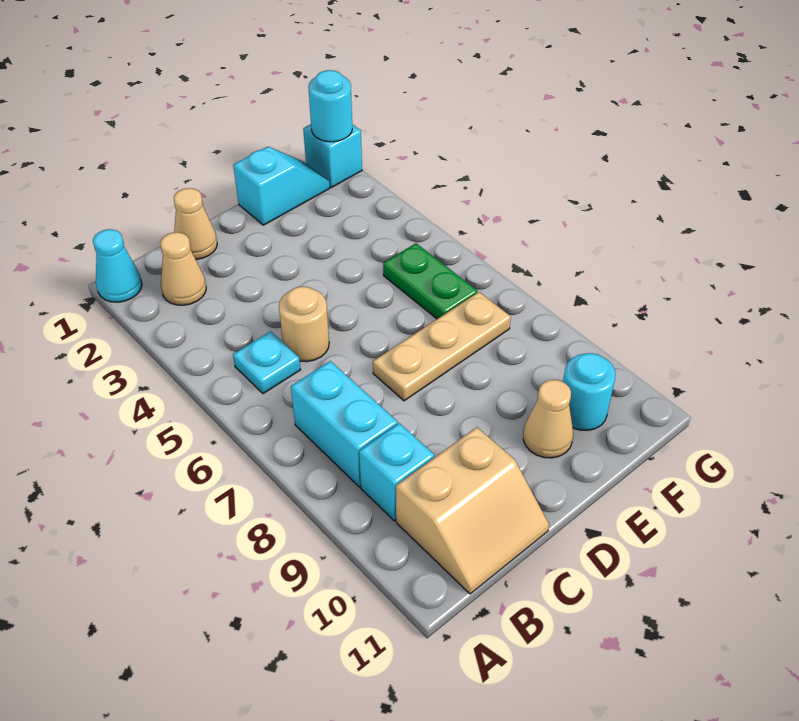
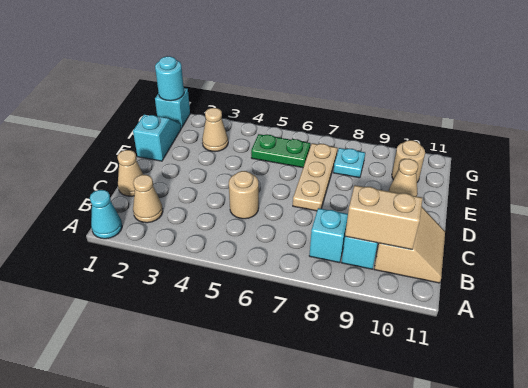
cyan plate B5 level 1 -> cyan plate F8 level 1
cyan brick B7:B8 level 1 -> cyan brick B8 level 1
none -> tan brick B9:B10 level 2
none -> tan cone F3 level 1
cyan round brick F10 level 1 -> tan round brick F10 level 1

